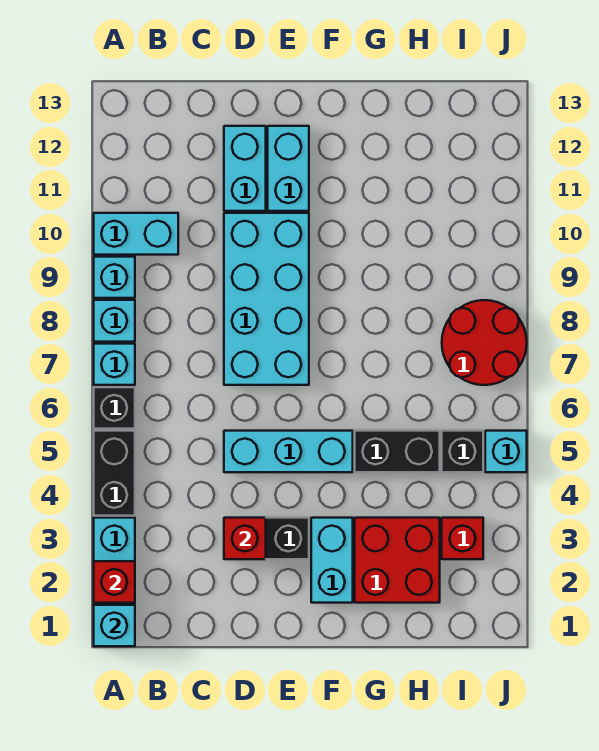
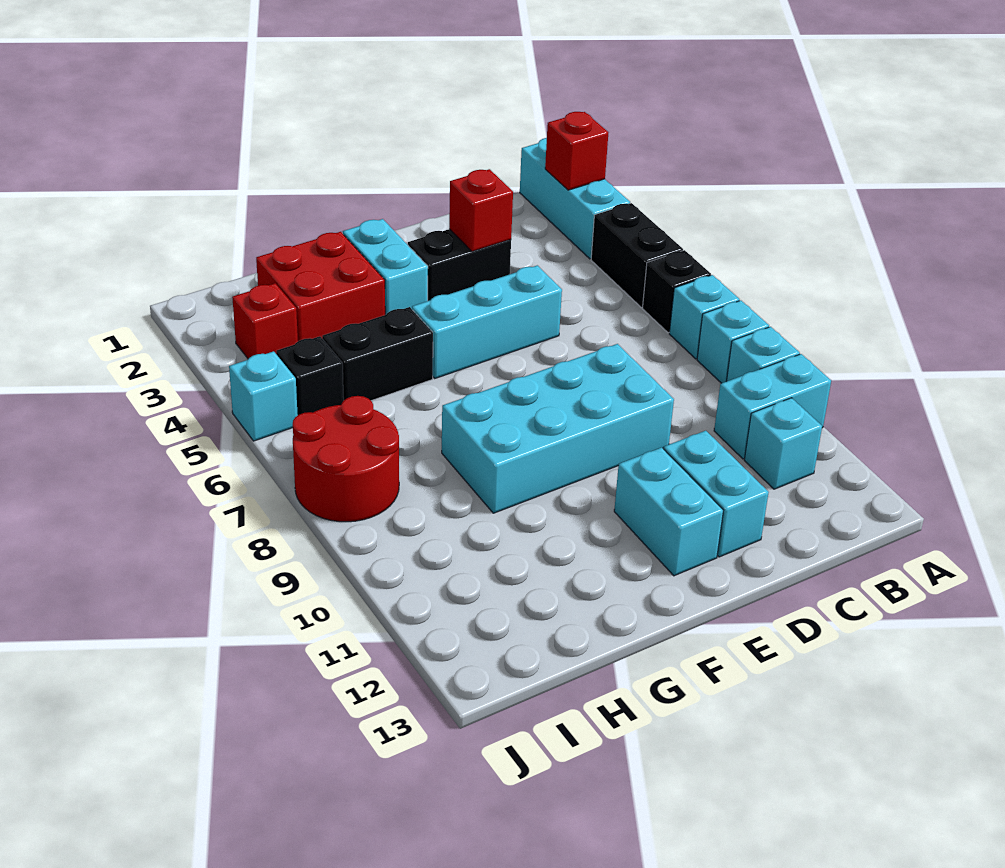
cyan brick A1 level 2 -> cyan brick B11 level 1
cyan brick D7:E10 level 1 -> cyan brick D8:G9 level 1

